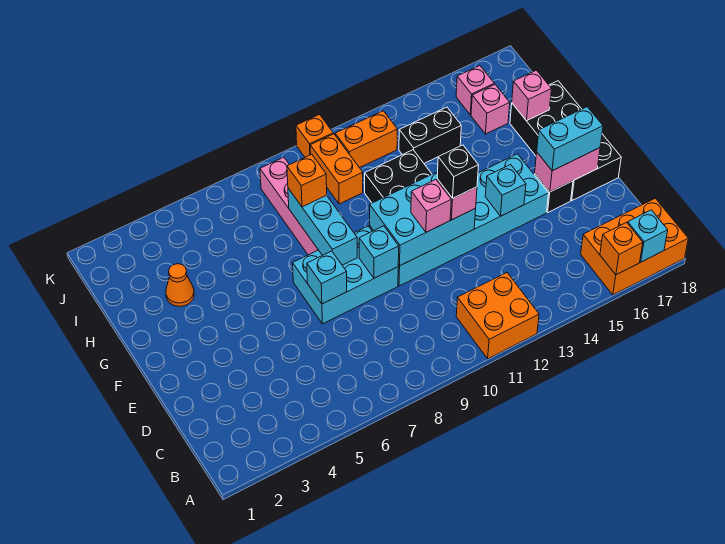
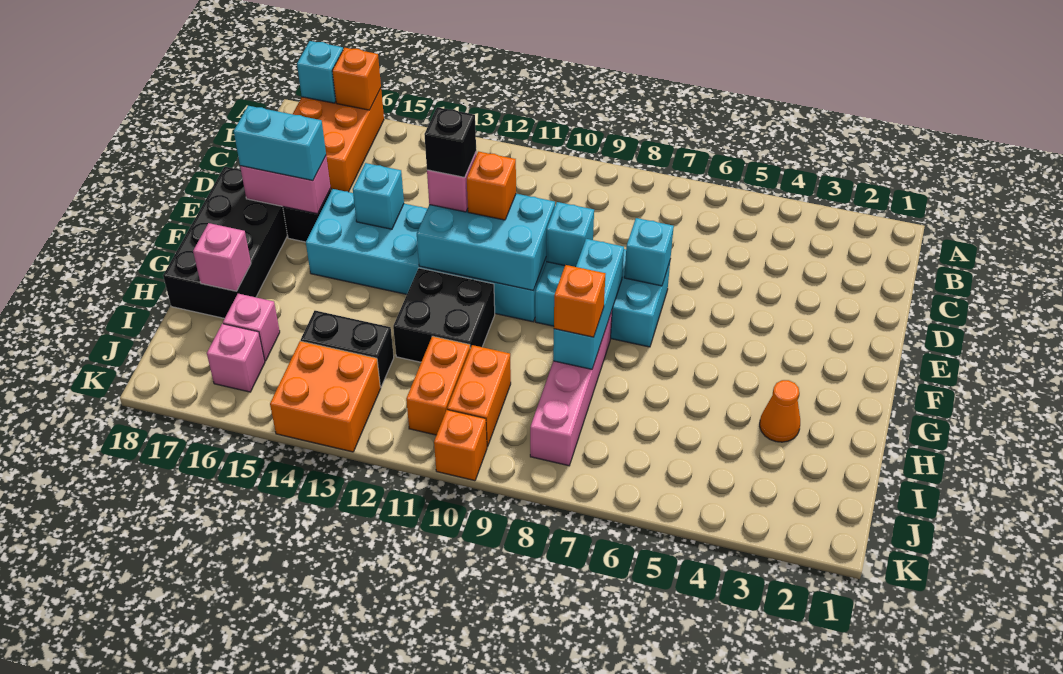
orange brick A11:B12 level 1 -> orange brick J13:K14 level 1
orange brick A16:B18 level 1 -> orange brick A16:C17 level 1
pink brick E11 level 3 -> orange brick E11 level 3
orange brick J11:J12 level 1 -> orange brick I11:J11 level 1

